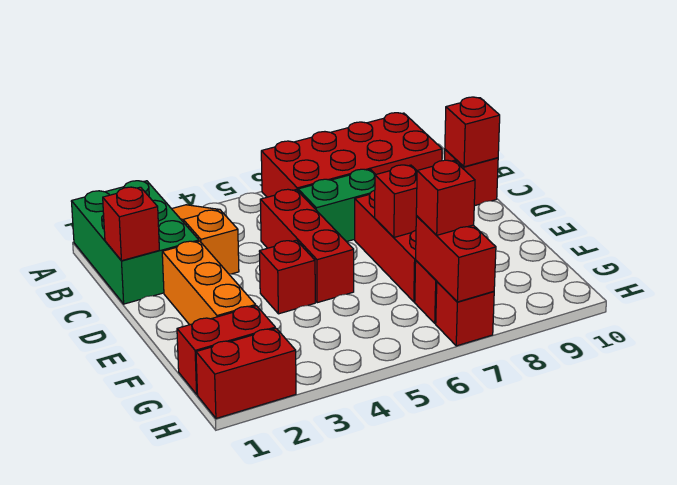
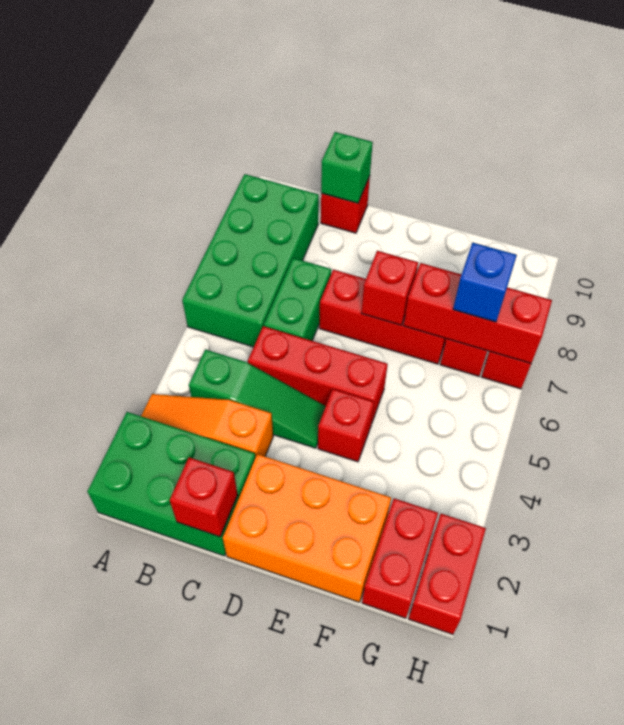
red brick A6:B9 level 1 -> green brick A6:B9 level 1
none -> green slope B4:D4 level 1 top B
red brick C10 level 2 -> green brick C10 level 2
orange brick D2:F2 level 1 -> orange brick D1:F2 level 1
red brick G7:H7 level 2 -> red brick F7:H7 level 2
red brick G7 level 3 -> blue brick G7 level 3

